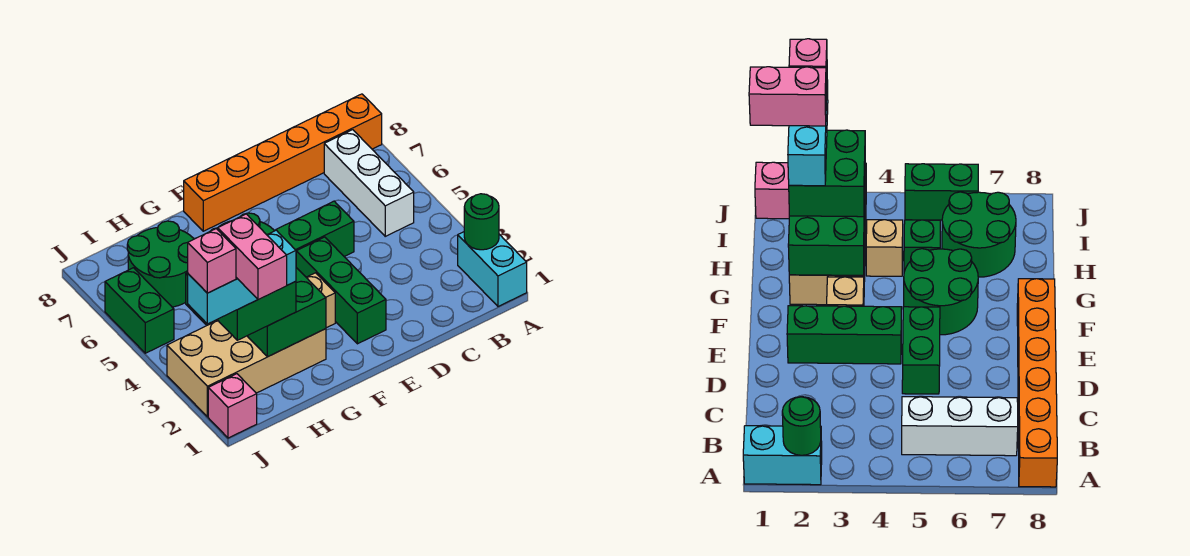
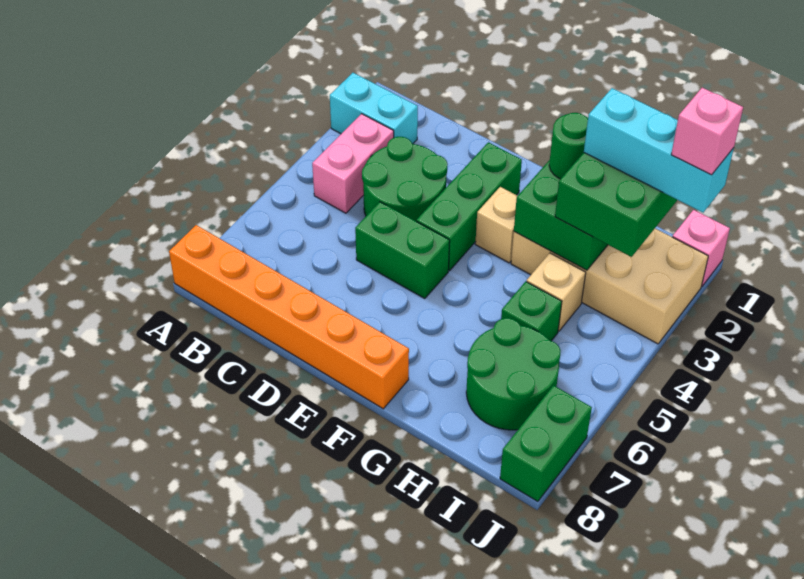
cyan brick A1:A2 level 1 -> cyan brick A2:B2 level 1
green round brick A2 level 2 -> green round brick G2 level 3
white brick B5:B7 level 1 -> none
green round brick F5:G6 level 1 -> green round brick C3:D4 level 1
pink brick I1:I2 level 5 -> pink brick B3:B4 level 1
green brick J5:J6 level 1 -> green brick J7:J8 level 1

